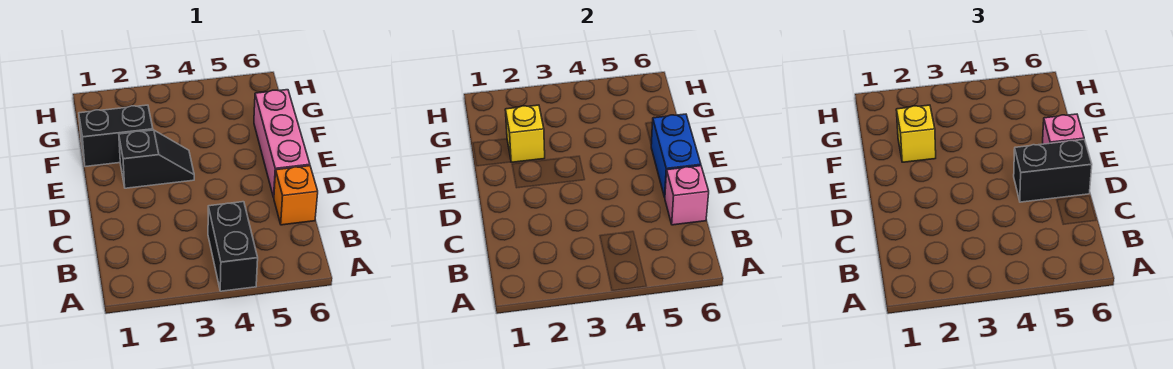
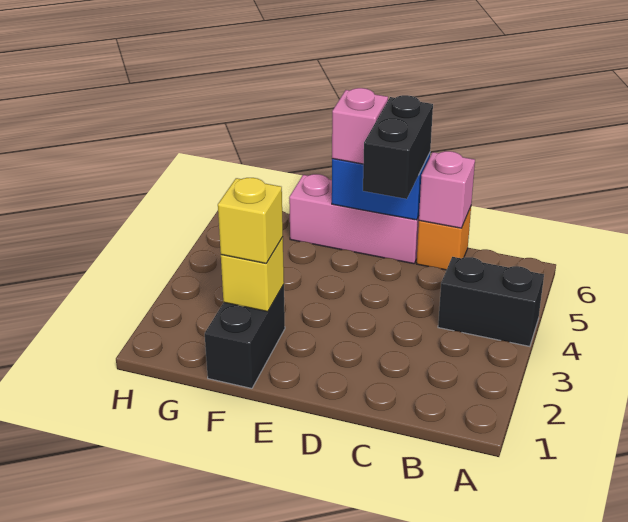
black slope E2:E3 level 1 top 2 -> none

